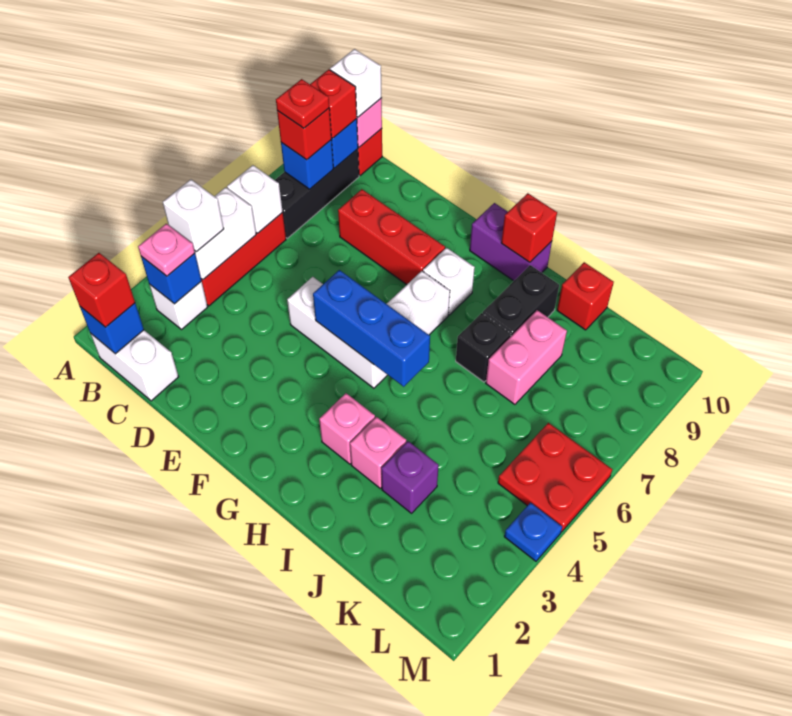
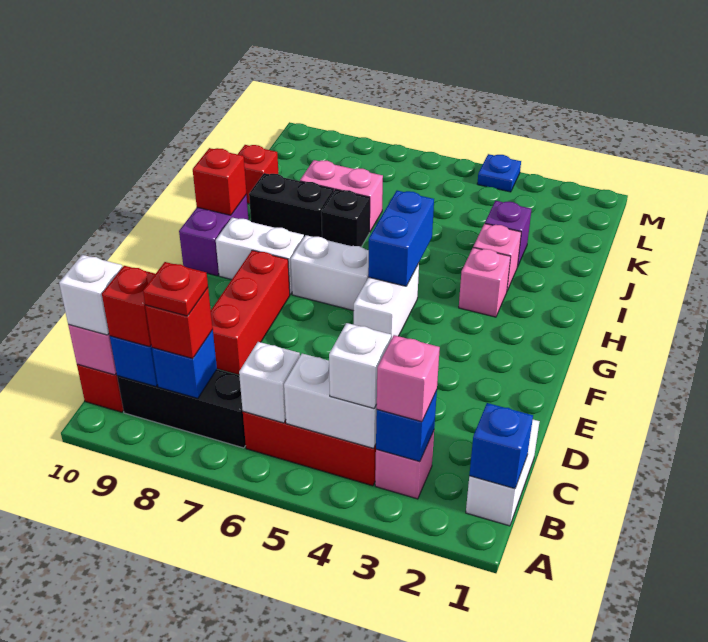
red brick B1 level 3 -> none
white brick B3 level 1 -> pink brick B3 level 1
pink plate B3 level 3 -> pink brick B3 level 3
white brick E5:G5 level 1 -> white brick F5:G5 level 1
blue brick F5:H5 level 2 -> blue brick G5:H5 level 2
white brick G8 level 1 -> white brick G8:G9 level 1
red plate L5:M6 level 1 -> none

